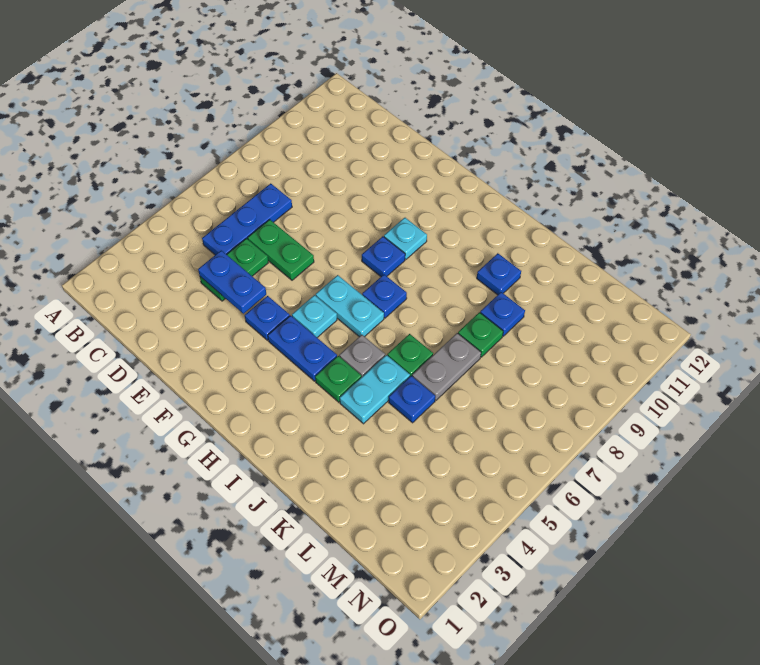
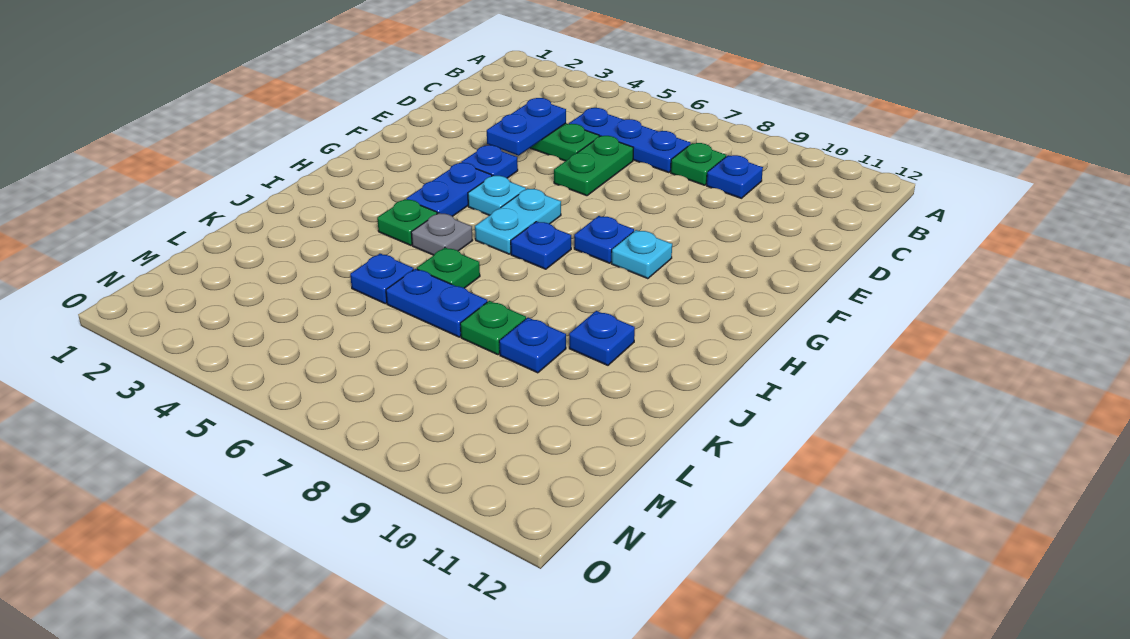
none -> green plate C8 level 1
none -> blue plate C9 level 1
cyan plate J4:J5 level 1 -> none
grey plate K6:K7 level 1 -> blue plate K6:K7 level 1

